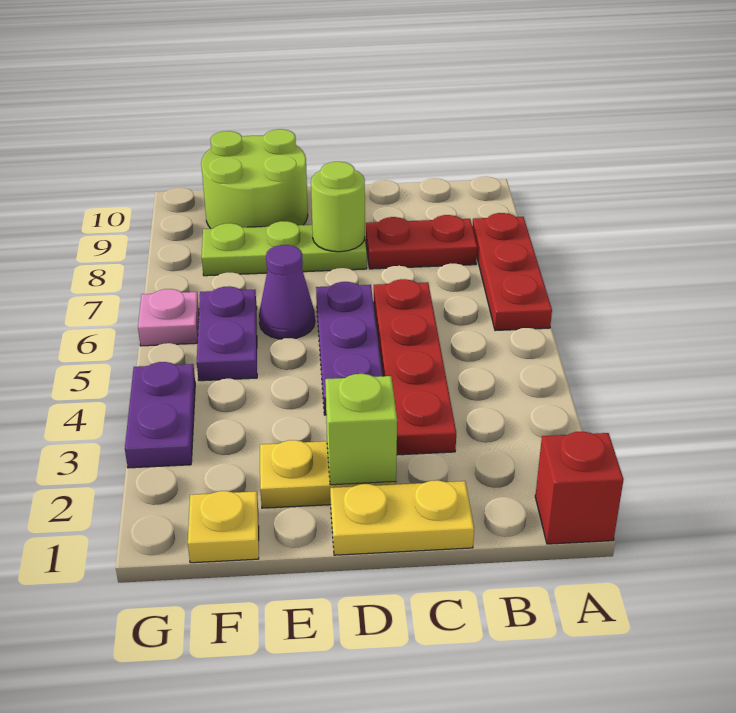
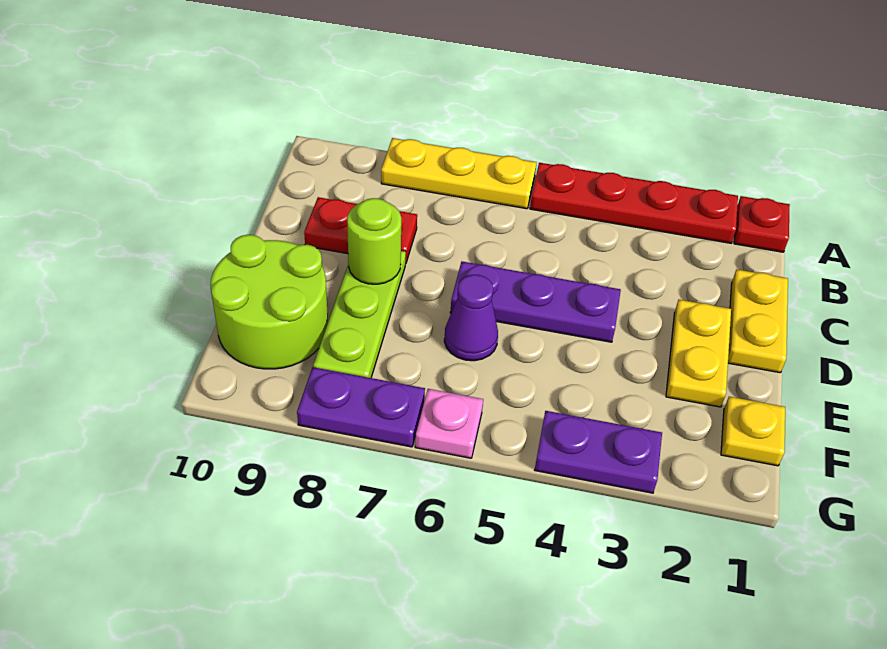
red brick A1 level 1 -> red plate A1 level 1
red plate A6:A8 level 1 -> yellow plate A6:A8 level 1
red plate B8:C8 level 1 -> red plate C8:C9 level 1
red plate C3:C6 level 1 -> red plate A2:A5 level 1
lime brick D2 level 2 -> none
purple plate F5:F6 level 1 -> purple plate G7:G8 level 1

